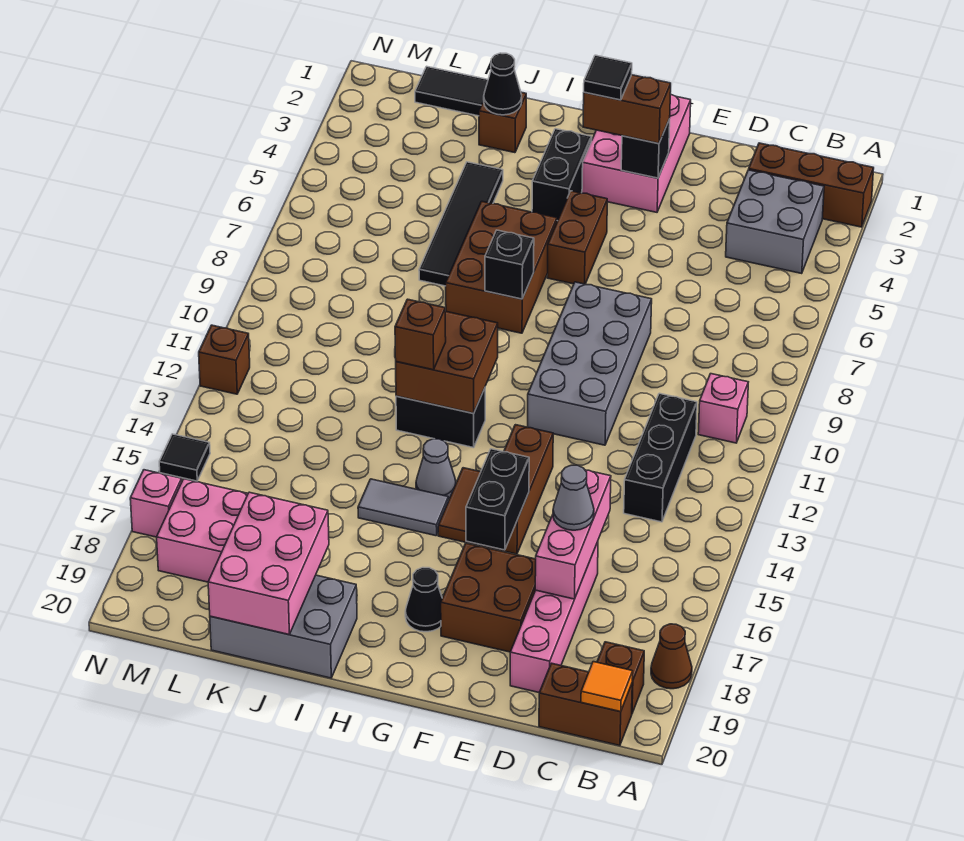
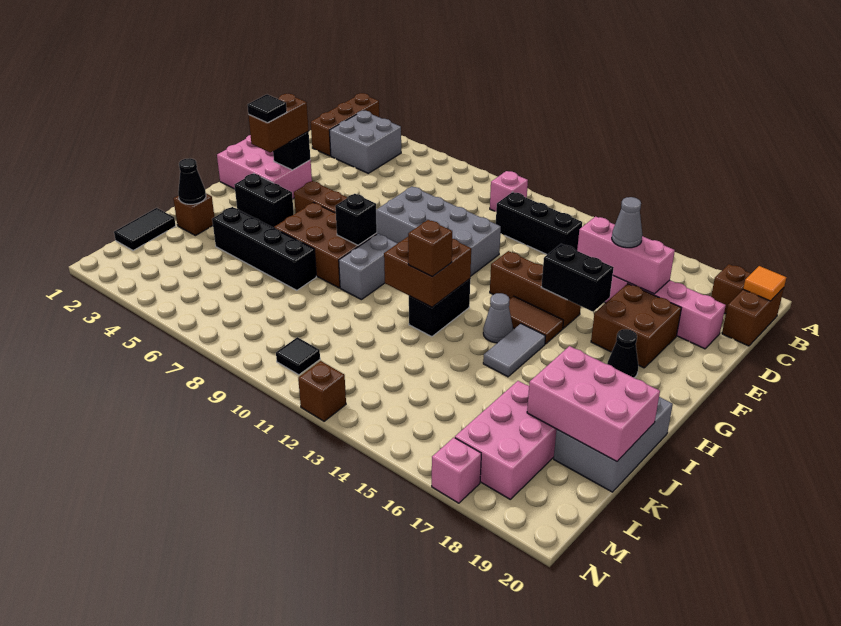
brown cone A18 level 1 -> none
none -> grey brick H9:I9 level 1
black tile J4:J7 level 1 -> black brick J4:J7 level 1
black tile N15 level 1 -> black tile M10 level 1

